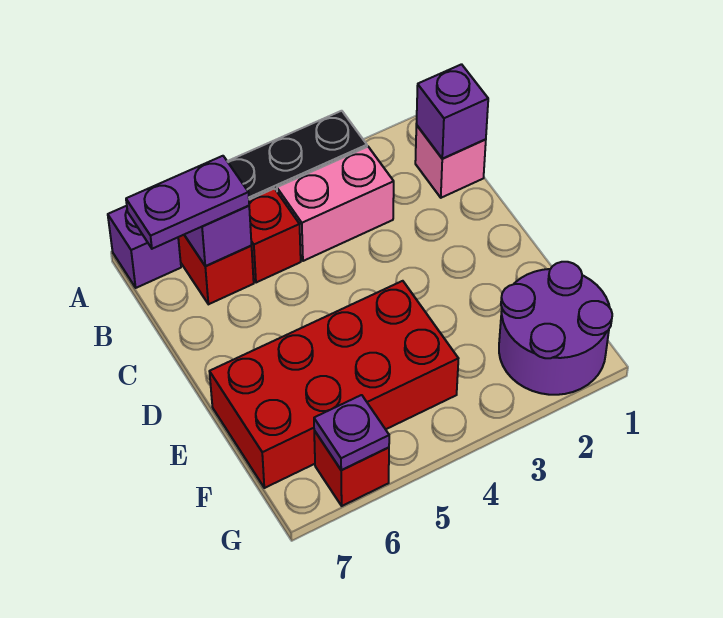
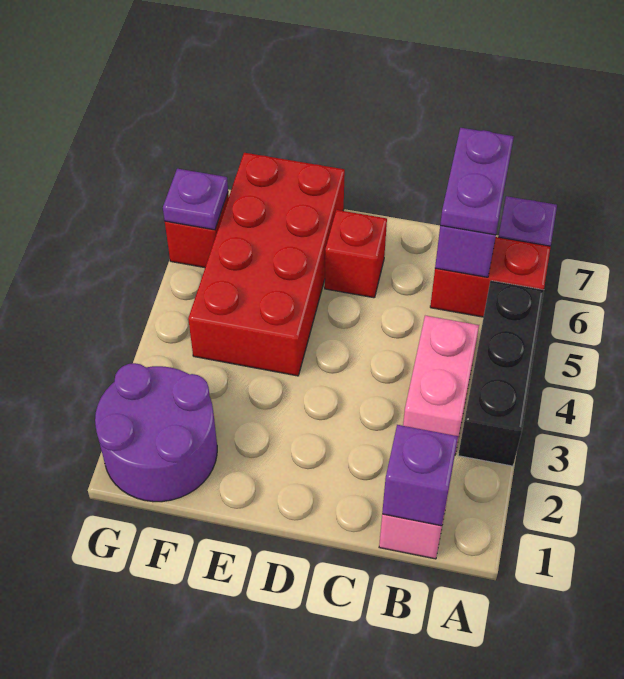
red brick B5 level 1 -> red brick D6 level 1

